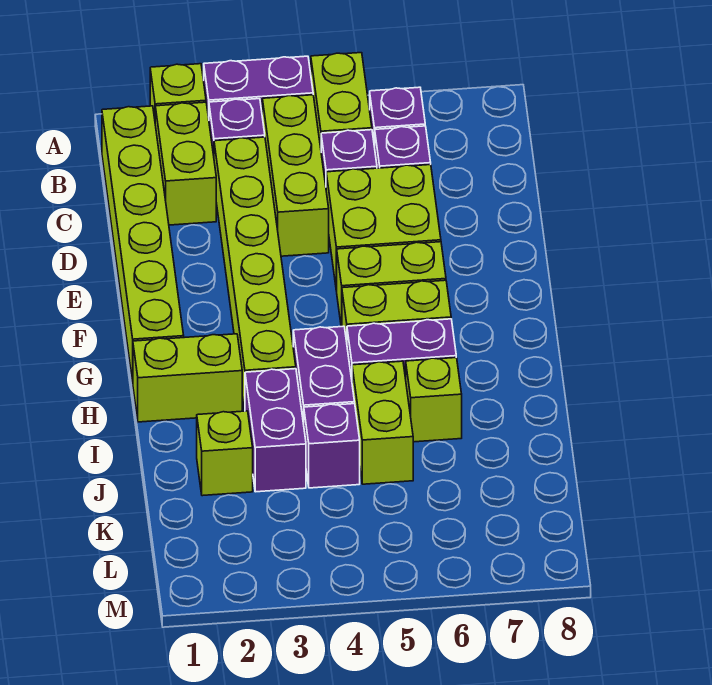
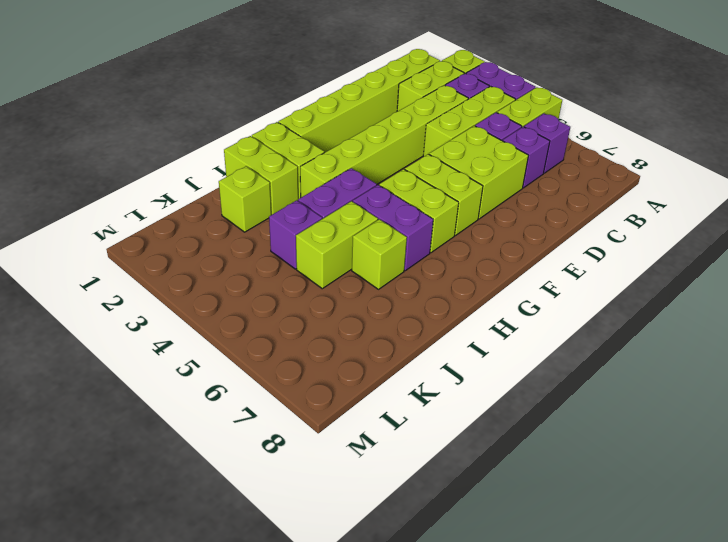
none -> lime brick I1:I2 level 1
purple brick I3:J3 level 1 -> none

